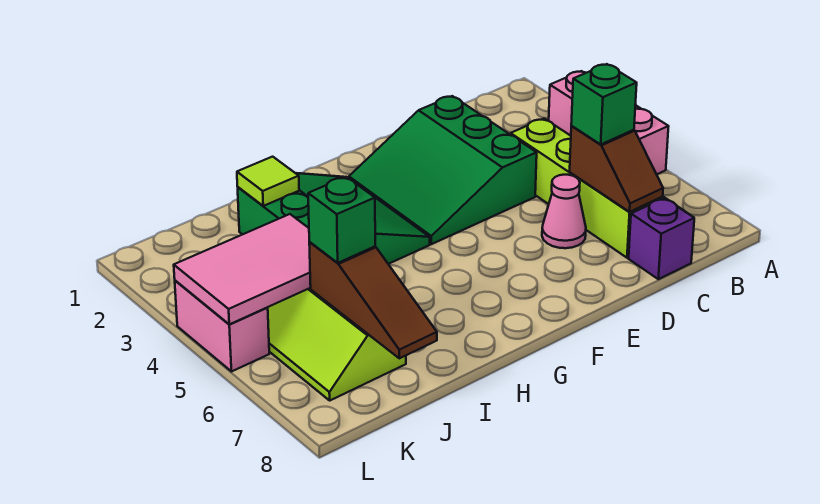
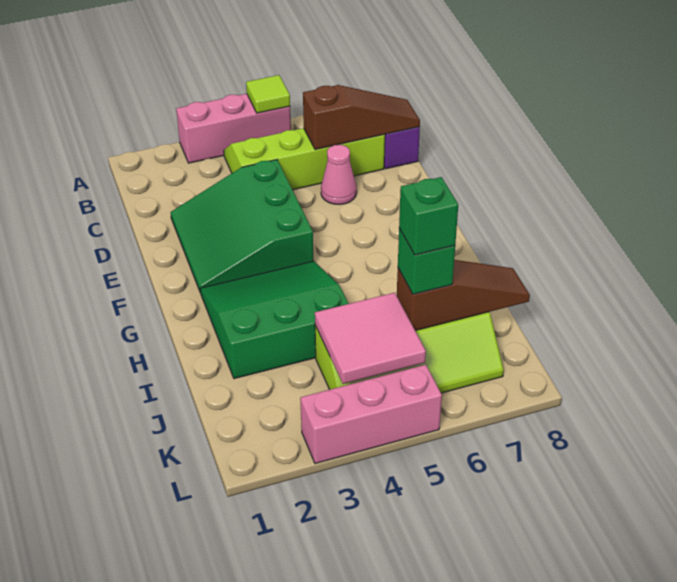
brown slope C6:C7 level 2 top 6 -> brown slope C6:C8 level 2 top 6
green brick C6 level 3 -> green brick J6 level 4
green slope D2:F4 level 1 top D -> green slope D2:F4 level 1 top 4
lime tile I2 level 2 -> lime tile A5 level 2
pink tile J4:L5 level 2 -> pink tile J4:K5 level 2
pink brick L4:L5 level 1 -> pink brick L3:L5 level 1

